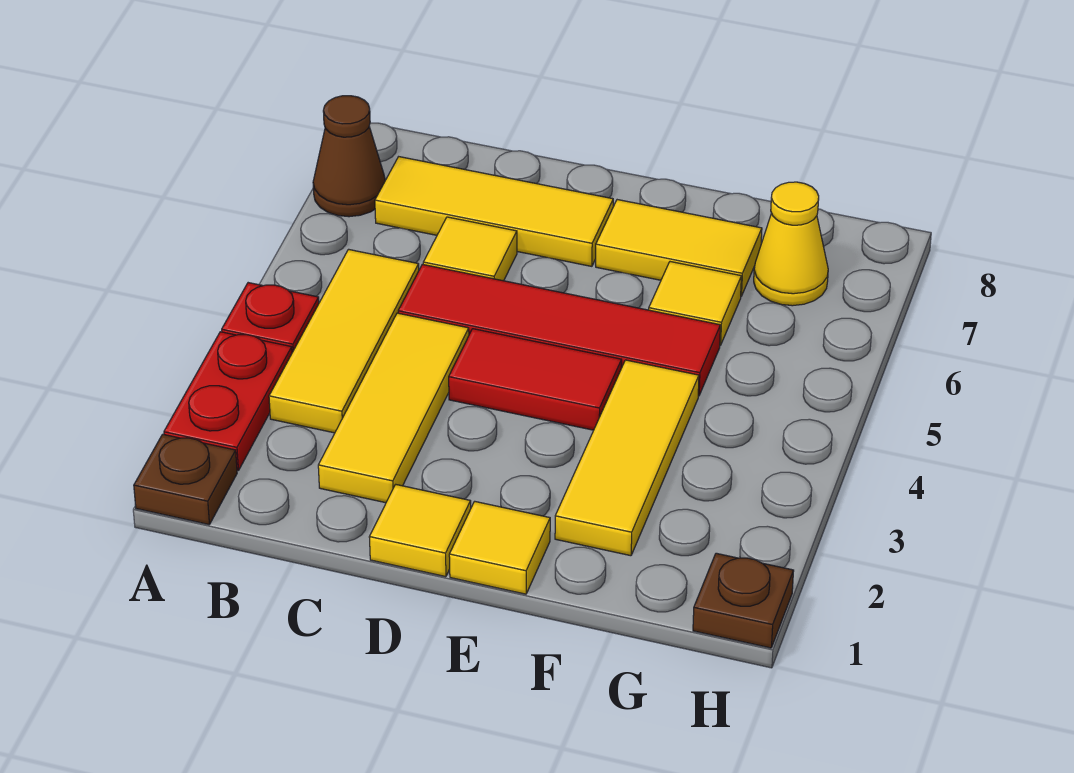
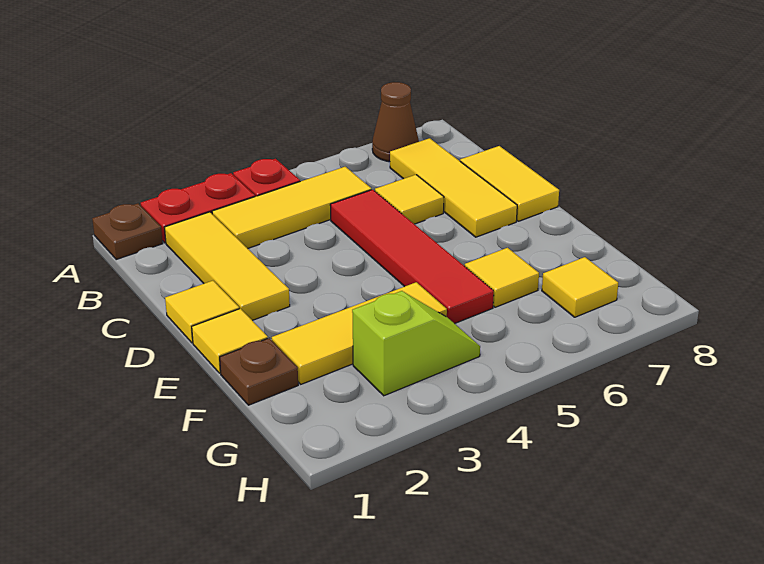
yellow tile C2:C4 level 1 -> yellow tile B2:D2 level 1
red tile D4:E4 level 1 -> none
yellow tile E7:F7 level 1 -> yellow tile C8:D8 level 1
none -> lime slope G3:G4 level 1 top 3
yellow cone G7 level 1 -> yellow tile G7 level 1
brown plate H1 level 1 -> brown plate F1 level 1

